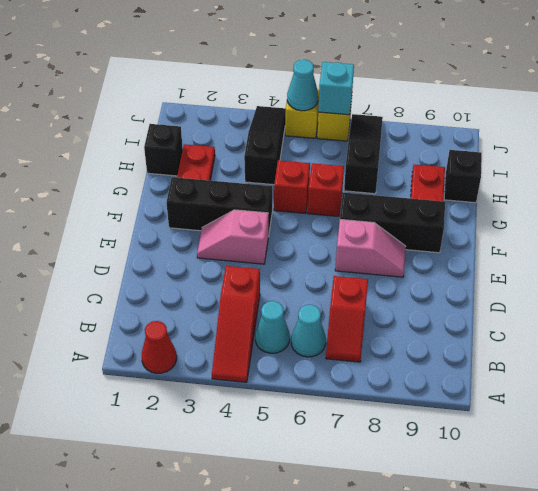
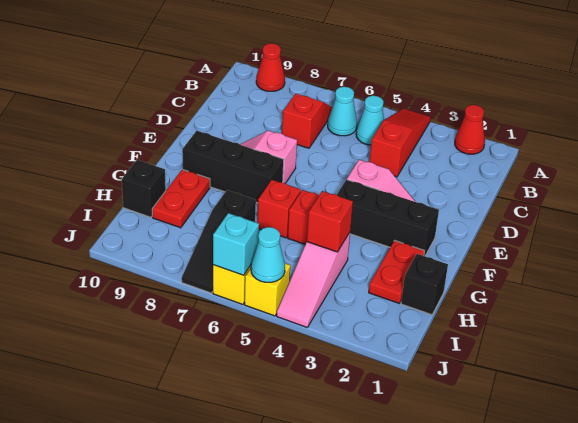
none -> red cone A9 level 1
black slope H4:J4 level 1 top H -> pink slope H4:J4 level 1 top H
none -> red brick H4 level 2

